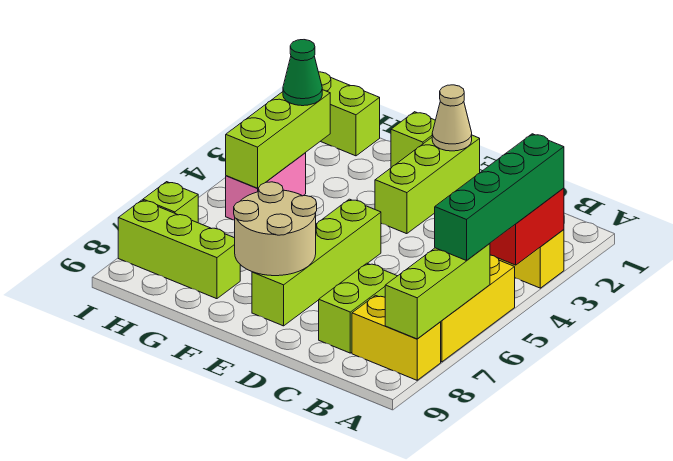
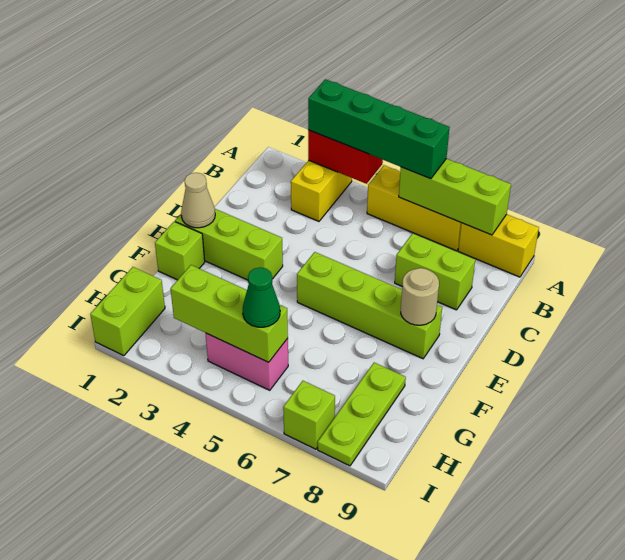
yellow brick A8:B8 level 1 -> yellow brick A8:A9 level 1
tan round brick E7:F8 level 2 -> tan round brick E8 level 2
lime brick G8:I8 level 1 -> lime plate G8:I8 level 1
green cone H3 level 3 -> green cone H5 level 3

